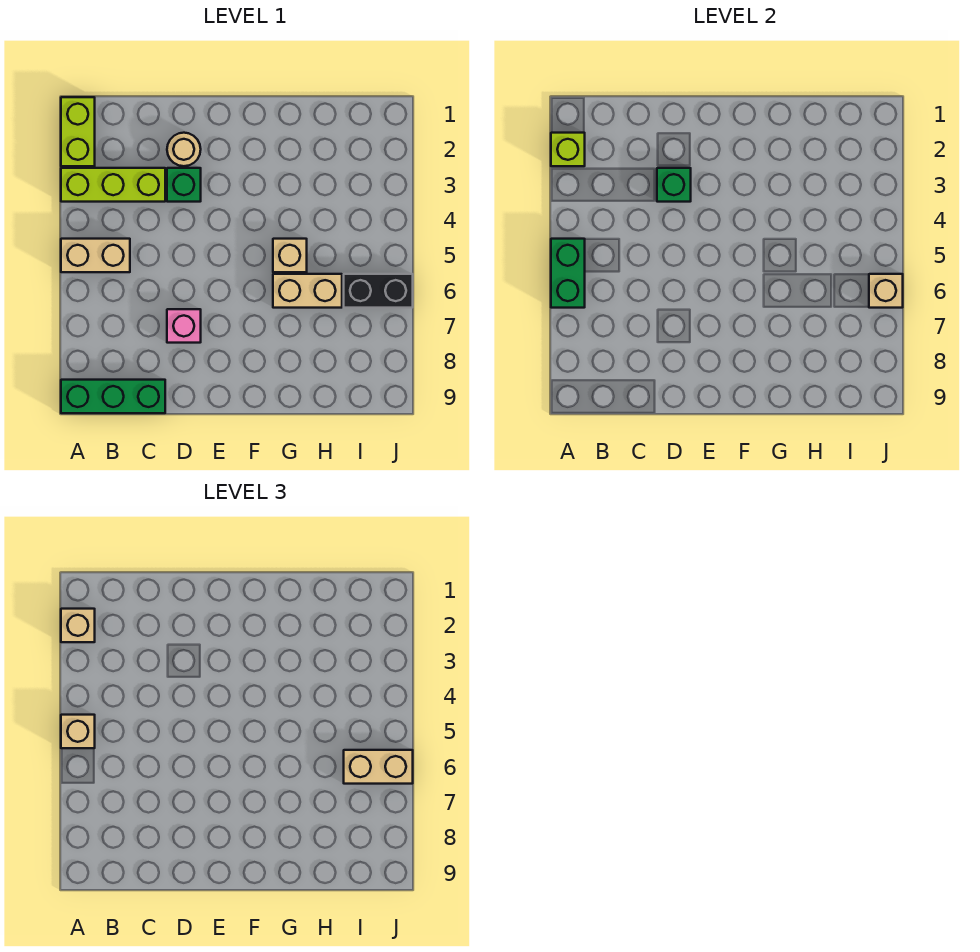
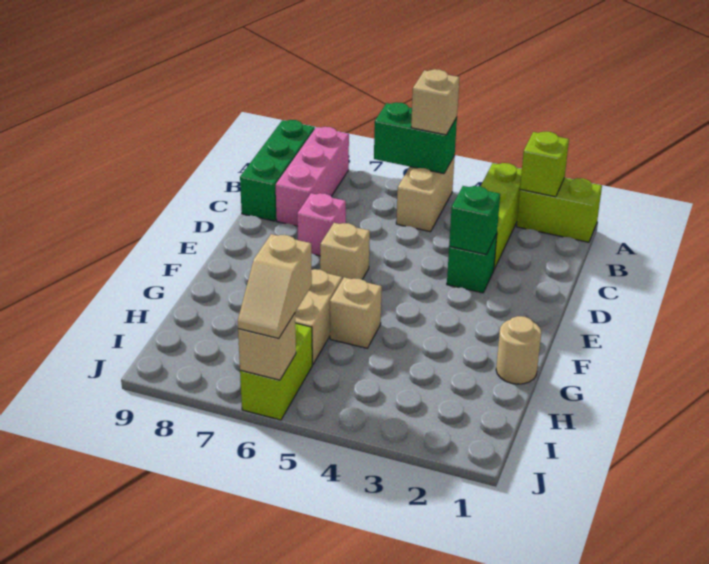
tan brick A2 level 3 -> tan brick E6 level 1
none -> pink brick A8:C8 level 1
tan round brick D2 level 1 -> tan round brick G1 level 1
black brick I6:J6 level 1 -> lime brick I6:J6 level 1
tan brick I6:J6 level 3 -> tan slope I6:J6 level 3 top I

